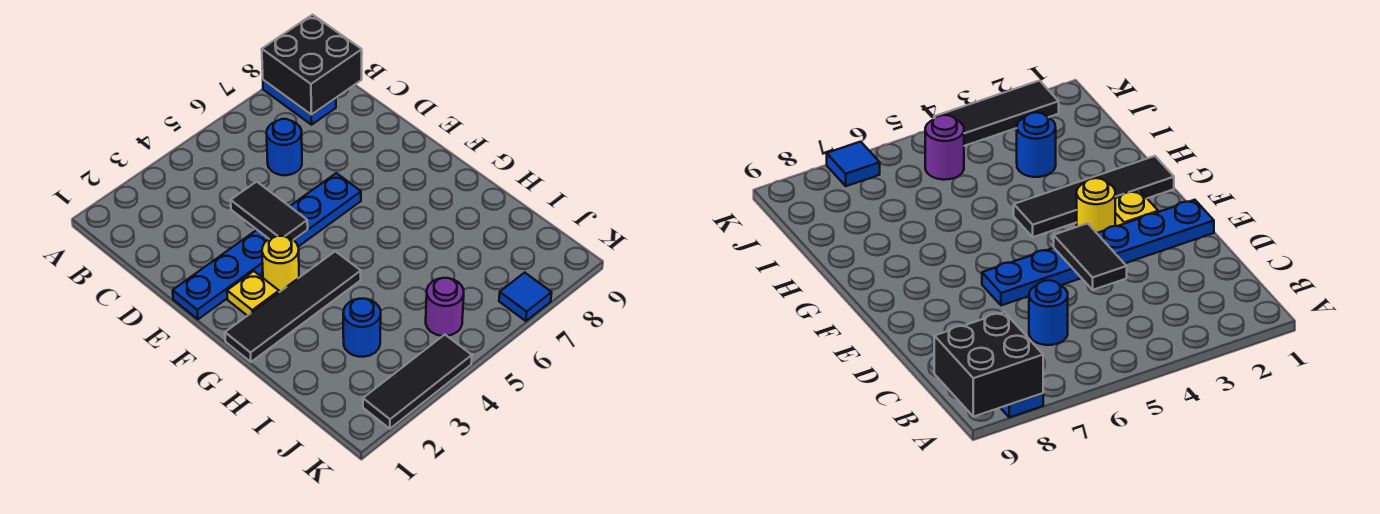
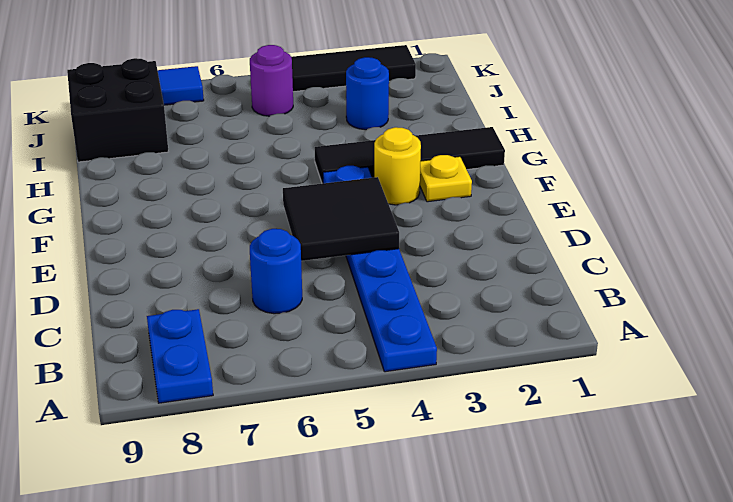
black brick A8:B9 level 2 -> black brick I8:J9 level 1
black tile D4:E4 level 2 -> black tile D4:E5 level 2
blue plate E1:E6 level 1 -> blue plate A4:F4 level 1

